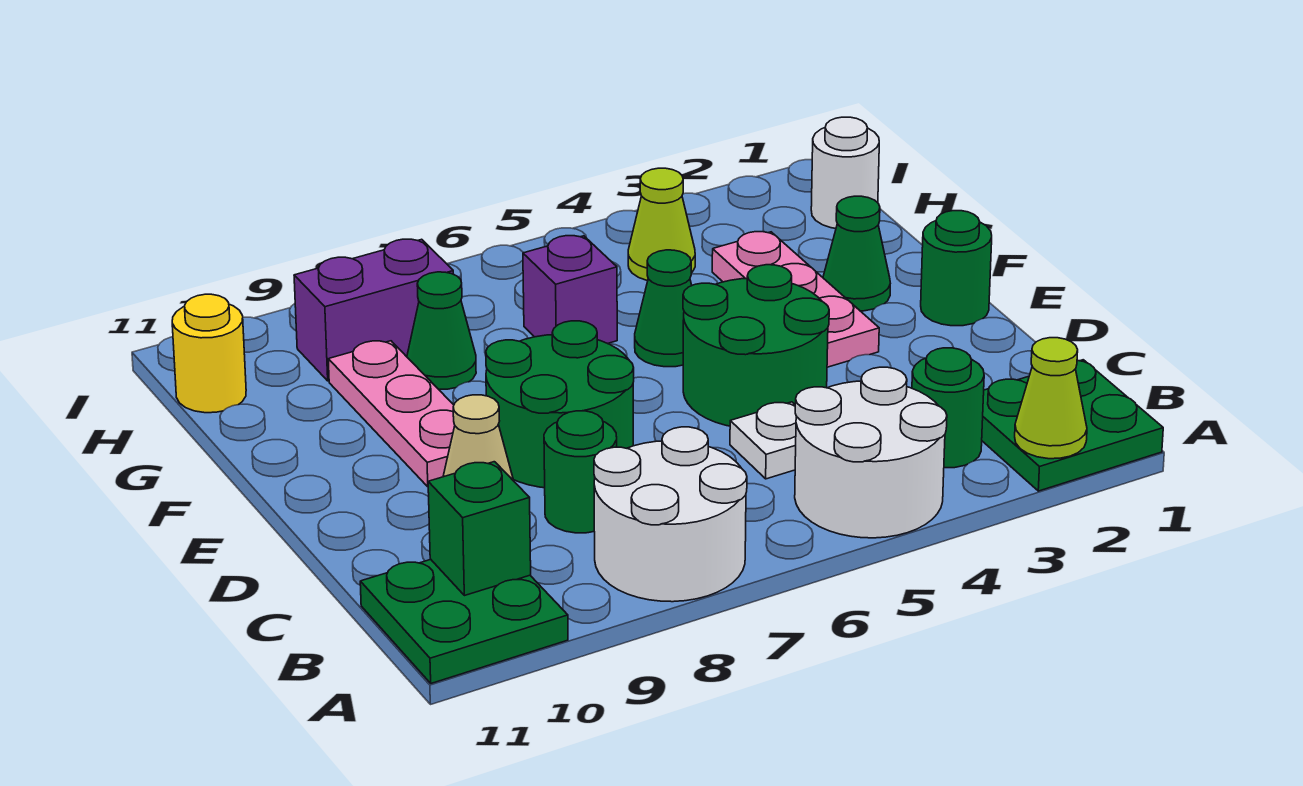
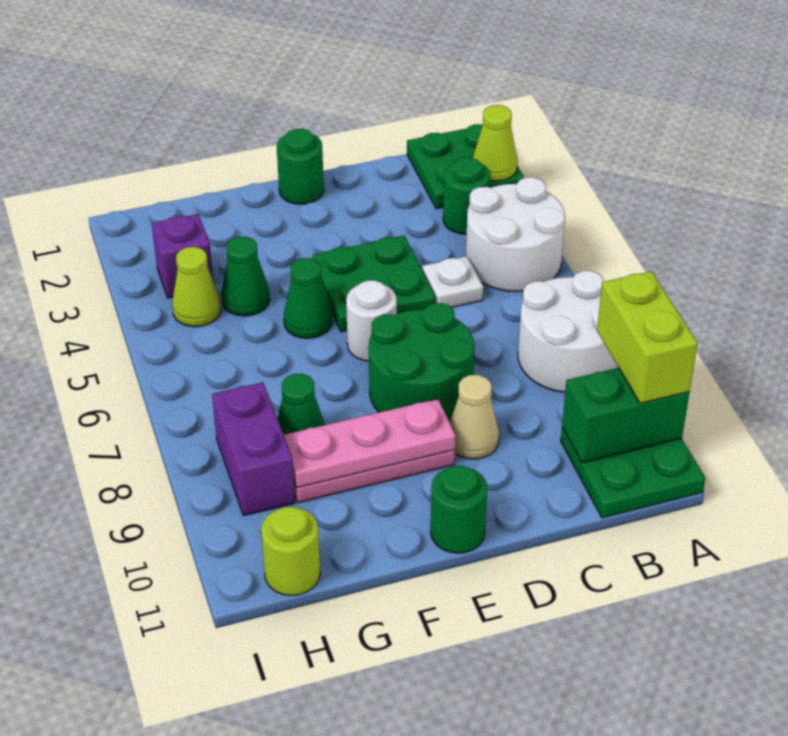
none -> lime brick A9:A10 level 3
green brick B10 level 2 -> green brick A10:B10 level 2
green round brick C8 level 1 -> green round brick E11 level 1
green round brick D4:E5 level 1 -> green plate D4:E5 level 1
pink plate E3:G3 level 1 -> pink plate E9:G9 level 2
green cone F2 level 1 -> green cone G4 level 1
purple brick G6 level 1 -> purple brick H3 level 1
white round brick H1 level 1 -> white round brick E6 level 1
yellow round brick H11 level 1 -> lime round brick H11 level 1

